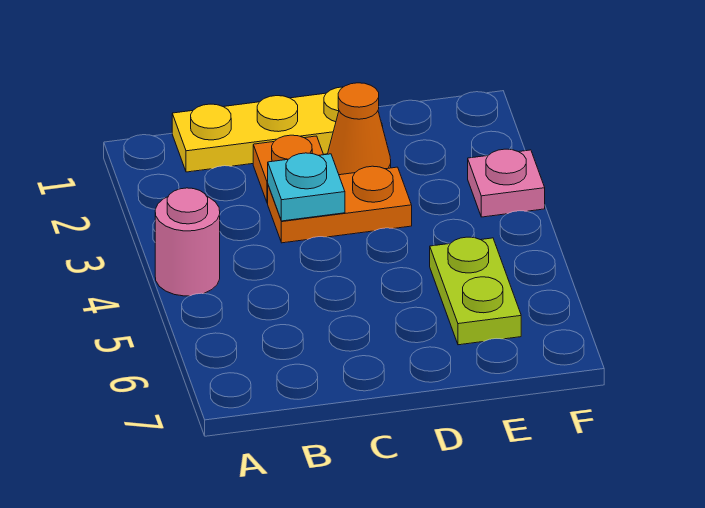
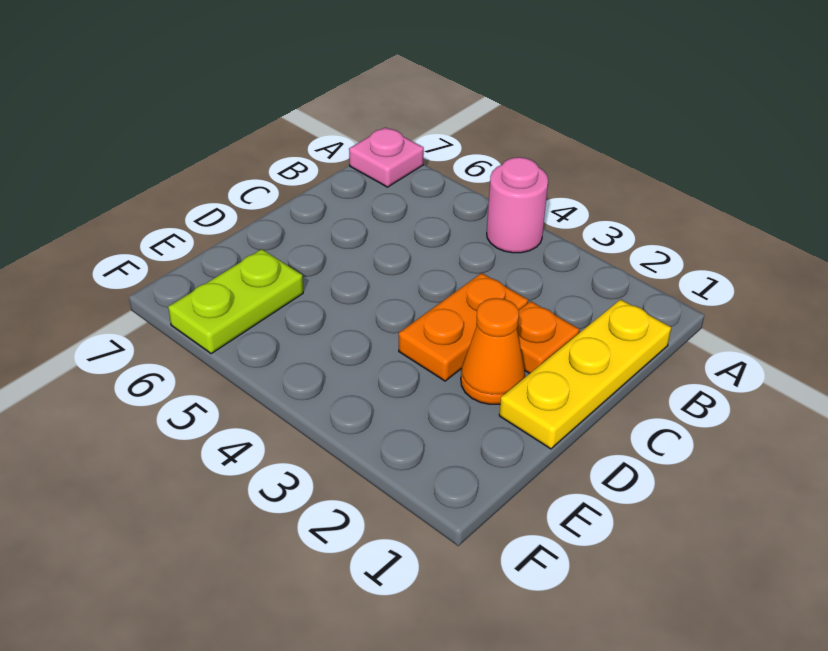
cyan plate C3 level 2 -> none
lime plate E5:E6 level 1 -> lime plate E6:F6 level 1
pink plate F3 level 1 -> pink plate A7 level 1

